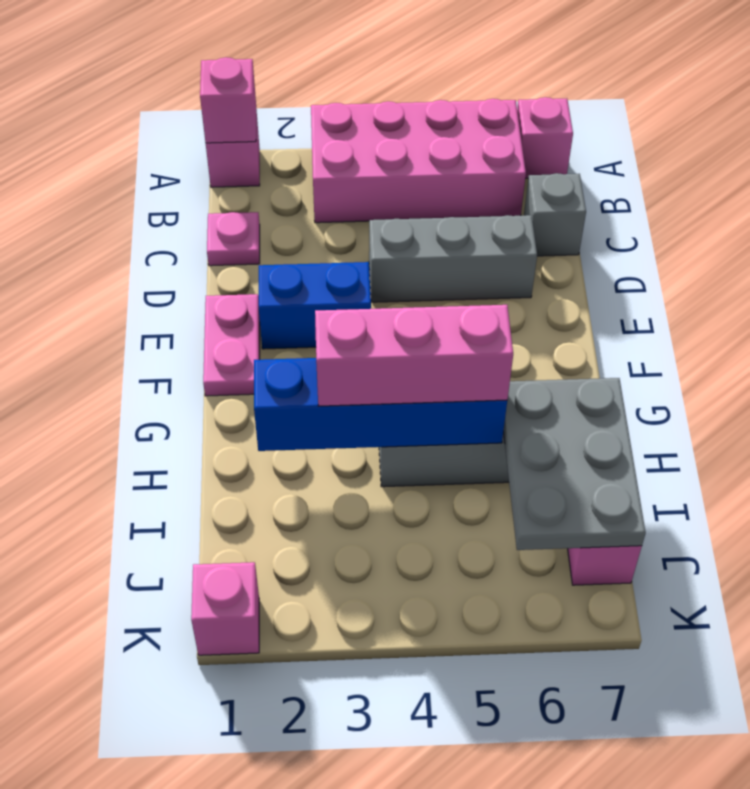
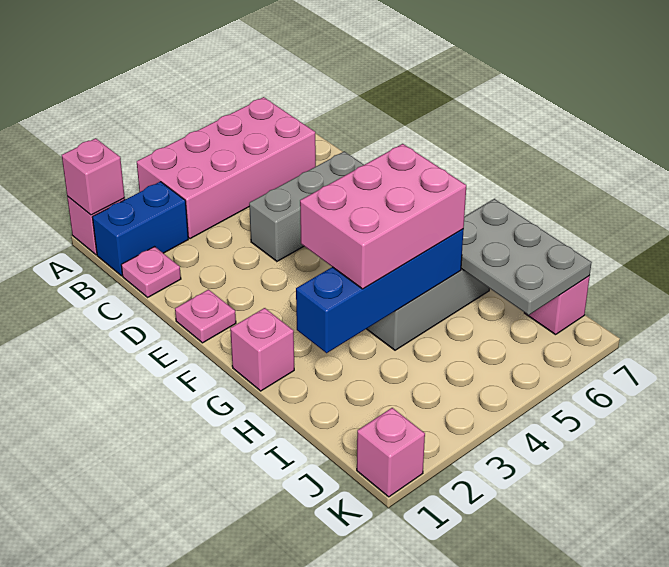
pink brick A7 level 1 -> pink brick G1 level 1
grey brick C7 level 1 -> none
pink plate E1:F1 level 1 -> pink plate E1 level 1
blue brick E2:E3 level 1 -> blue brick B1:B2 level 1
pink brick H3:H5 level 3 -> pink brick G3:H5 level 3

